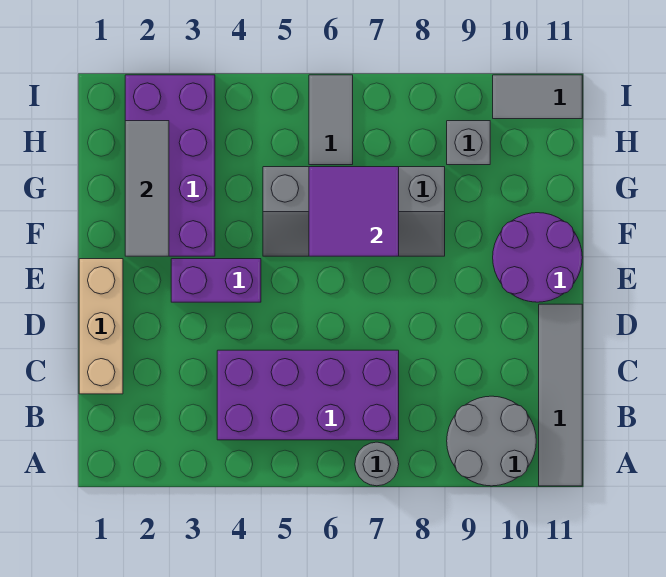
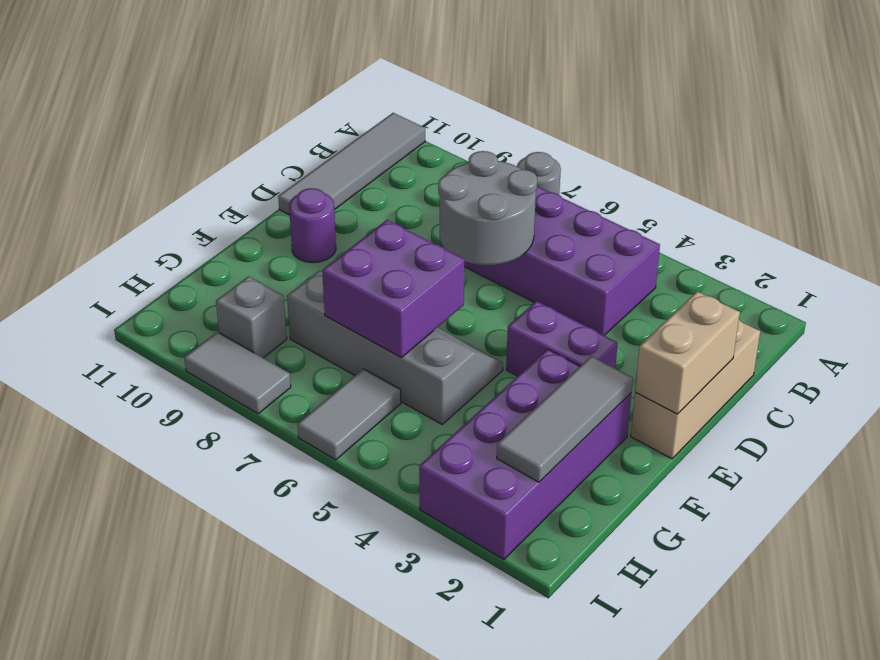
grey round brick A9:B10 level 1 -> grey round brick C6:D7 level 2
none -> tan brick D1:E1 level 2
purple round brick E10:F11 level 1 -> purple round brick E10 level 1
purple tile F6:G7 level 2 -> purple brick F6:G7 level 2
grey tile I10:I11 level 1 -> grey tile I8:I9 level 1

